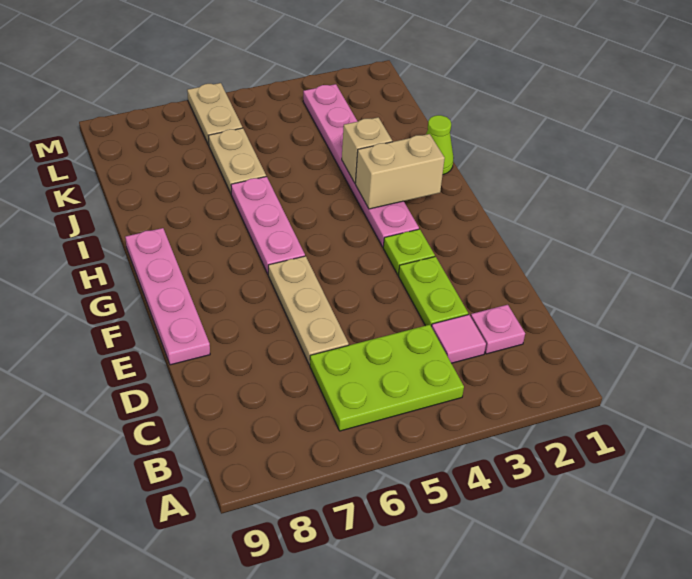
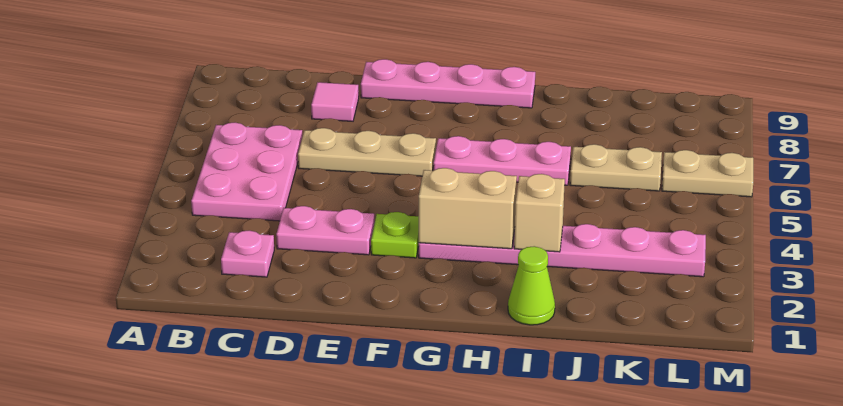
lime plate B4:C6 level 1 -> pink plate B4:C6 level 1
pink tile C3 level 1 -> pink tile D8 level 1
lime plate D3:E3 level 1 -> pink plate D3:E3 level 1
tan brick H2:H3 level 2 -> tan brick G3:H3 level 2

